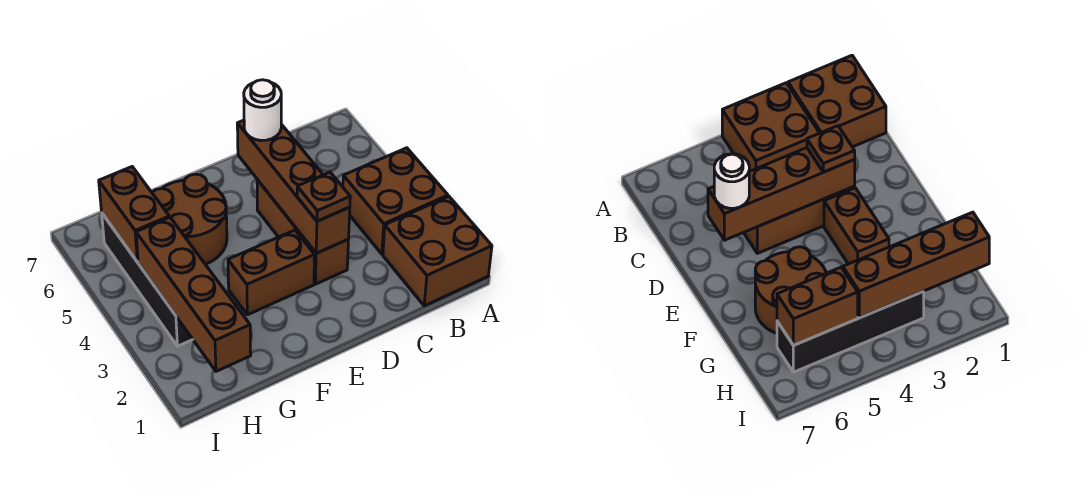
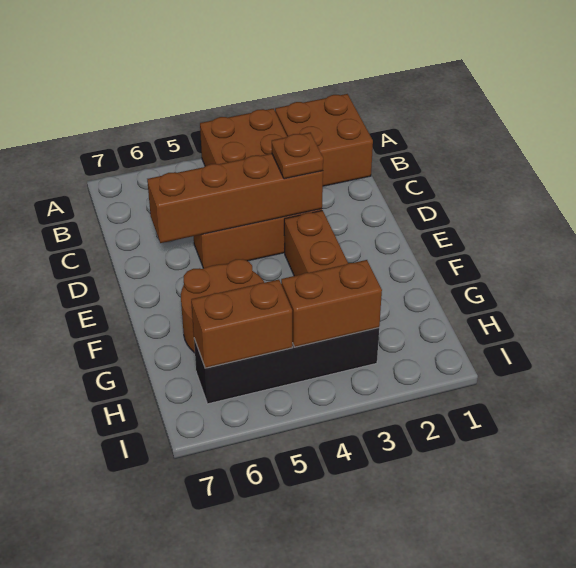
white round brick D6 level 3 -> none
brown brick H1:H4 level 2 -> brown brick H3:H4 level 2

